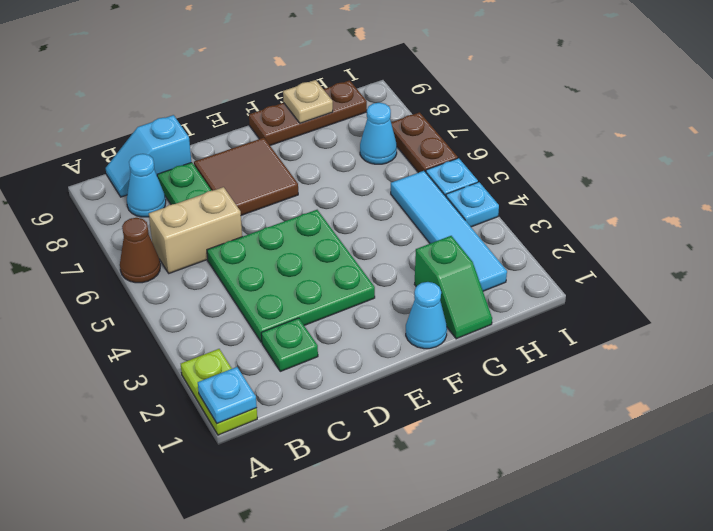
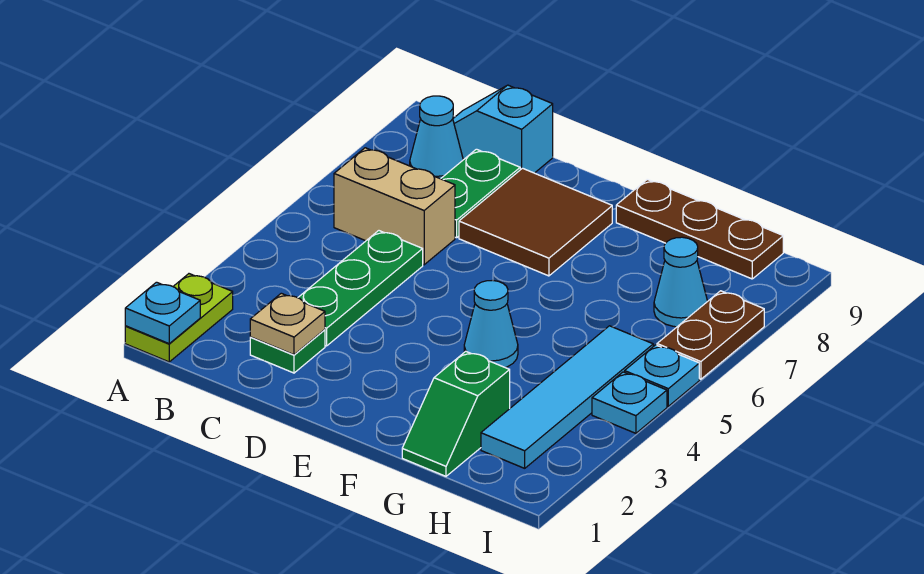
brown cone A6 level 1 -> none
green plate C3:E5 level 1 -> green plate C3:C5 level 1
cyan cone F1 level 1 -> cyan cone F4 level 1
tan plate G9 level 2 -> tan plate C2 level 2

